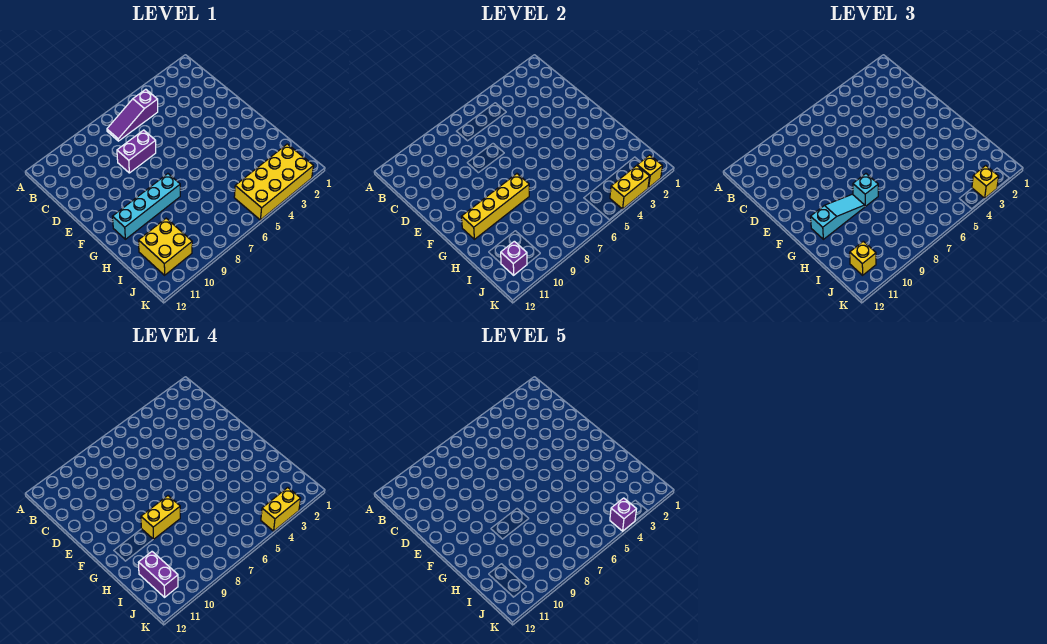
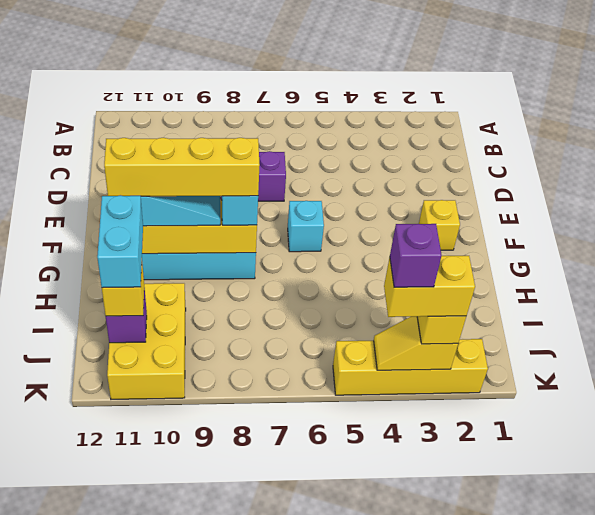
purple slope B5:B7 level 1 top 5 -> none
none -> cyan brick F6 level 1
yellow brick G8:G9 level 4 -> yellow brick G8:G11 level 4
yellow brick I10:J11 level 1 -> yellow brick I10:K11 level 1
purple brick I11:J11 level 4 -> cyan brick I11:J11 level 4
yellow brick J2:K5 level 1 -> yellow brick K2:K5 level 1
yellow brick K2 level 2 -> yellow brick F2 level 1
yellow brick K3:K4 level 2 -> yellow slope K3:K4 level 2 top 3

